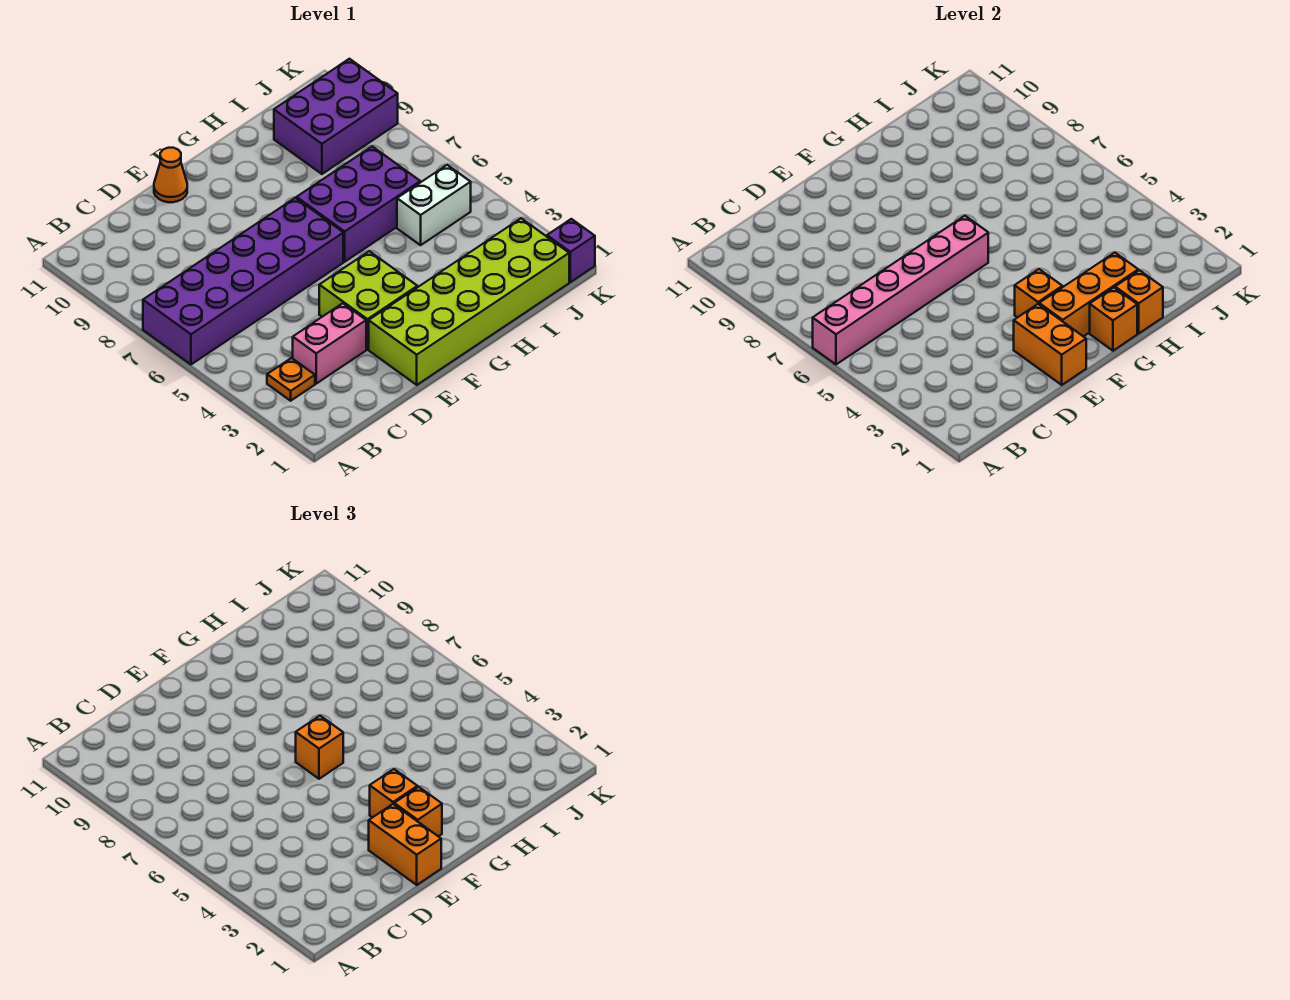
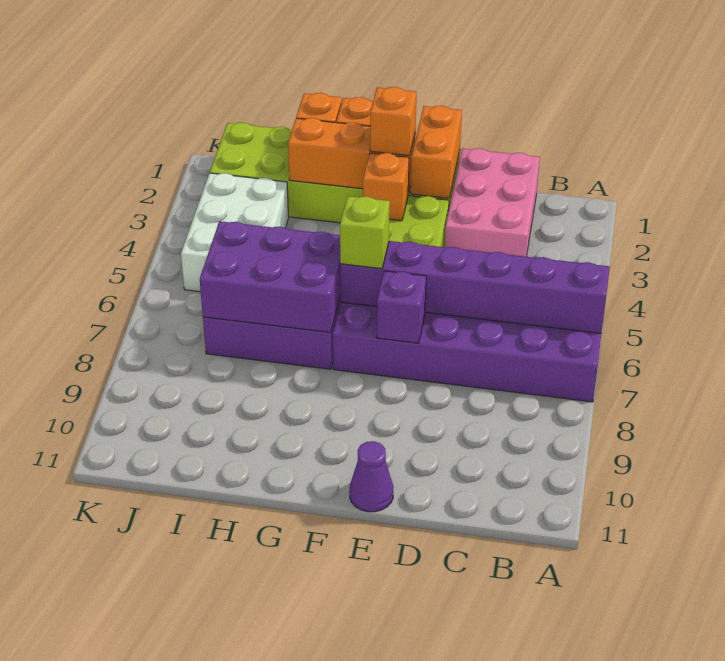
pink brick A6:F6 level 2 -> purple brick A6:F6 level 2
orange plate B3 level 1 -> none
pink brick C3:D3 level 1 -> pink brick C1:D3 level 1
orange brick E1:E2 level 3 -> none
orange cone E11 level 1 -> purple cone E11 level 1
orange brick F3 level 3 -> none
orange brick F6 level 3 -> lime brick F6 level 3
white brick I5:J5 level 1 -> white brick I3:J5 level 1
purple brick I9:K10 level 1 -> purple brick G6:I7 level 2
purple brick K1 level 1 -> purple brick E7 level 2

